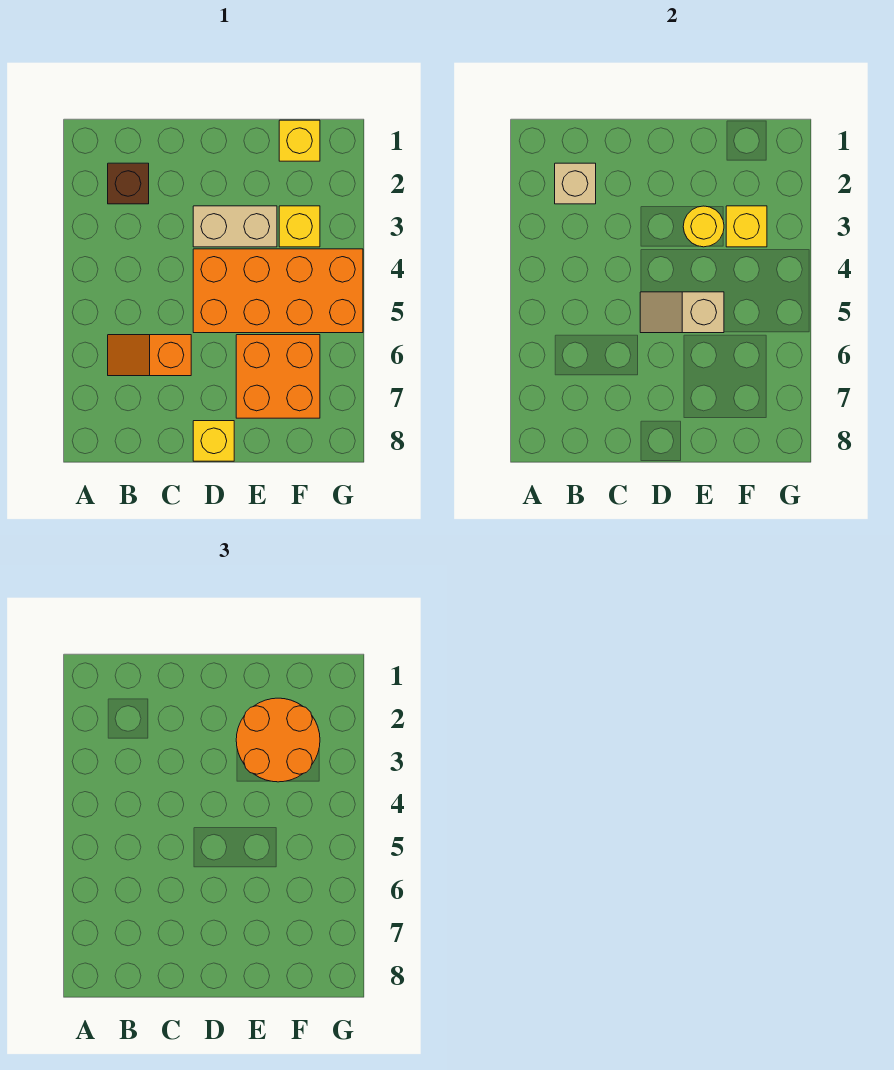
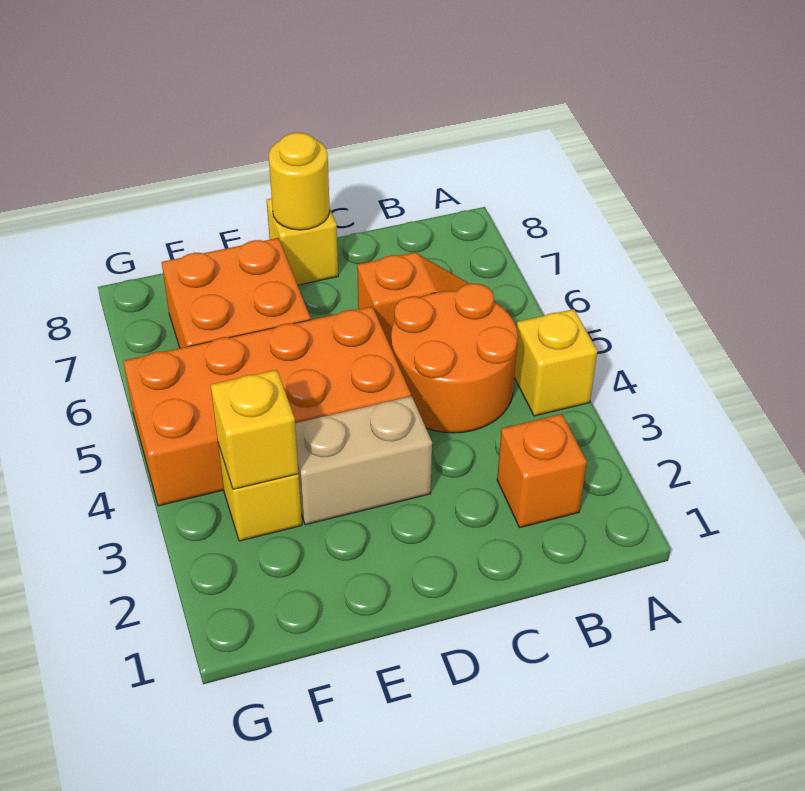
brown brick B2 level 1 -> orange brick B2 level 1
tan brick B2 level 2 -> none
tan slope D5:E5 level 2 top E -> none
orange round brick E2:F3 level 3 -> orange round brick B4:C5 level 1
yellow round brick E3 level 2 -> yellow round brick D8 level 2
yellow brick F1 level 1 -> yellow brick A4 level 1

